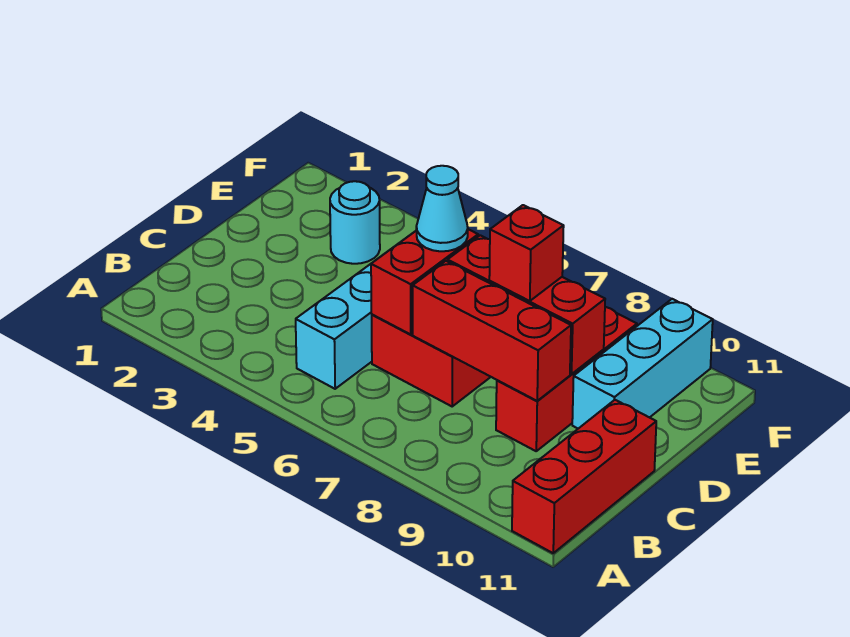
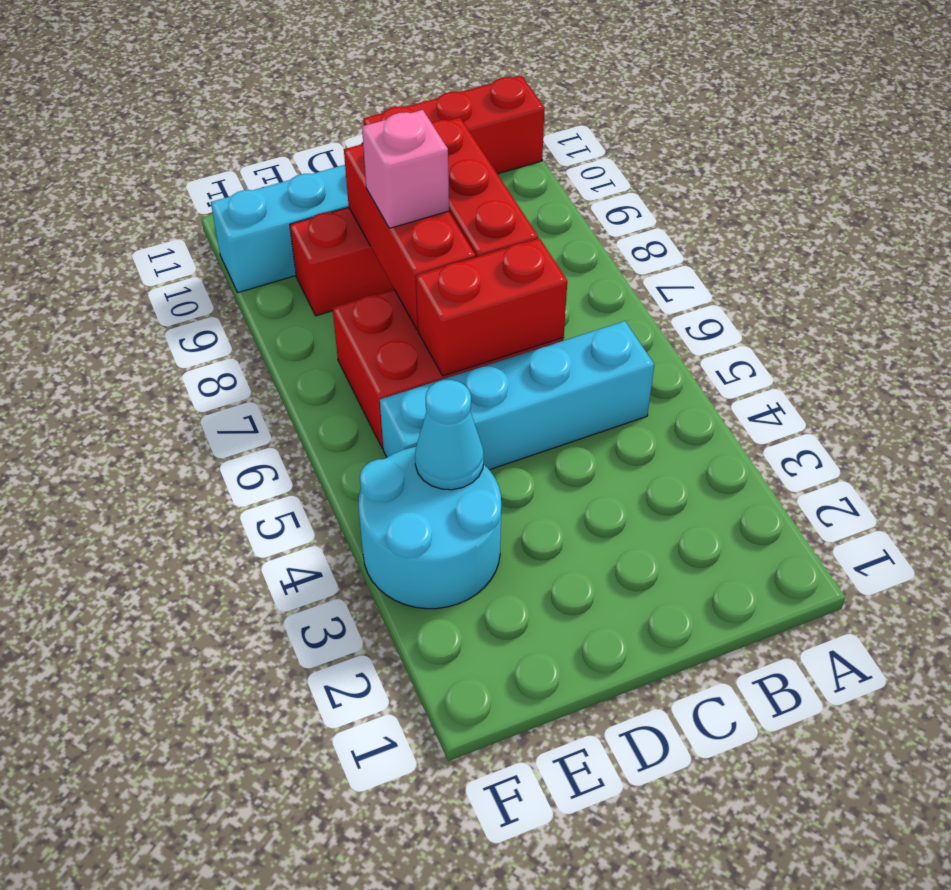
cyan cone D6 level 3 -> cyan cone E4 level 2
red brick D8 level 3 -> pink brick D8 level 3
cyan round brick E3 level 1 -> cyan round brick E3:F4 level 1

